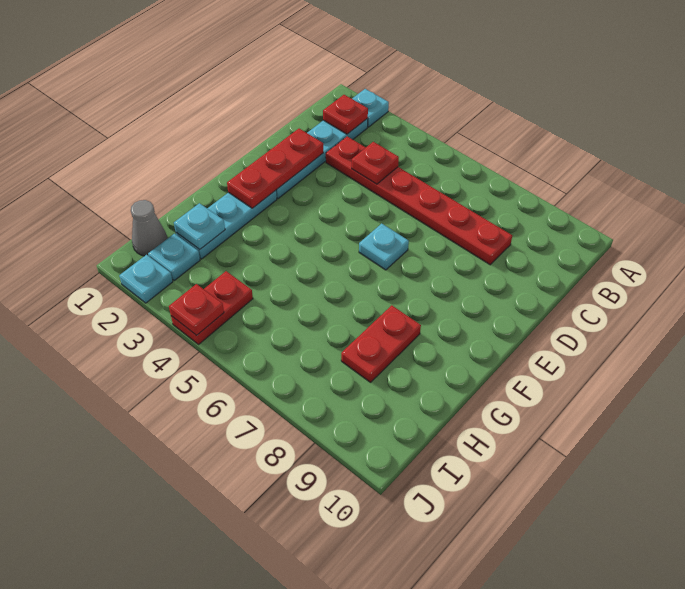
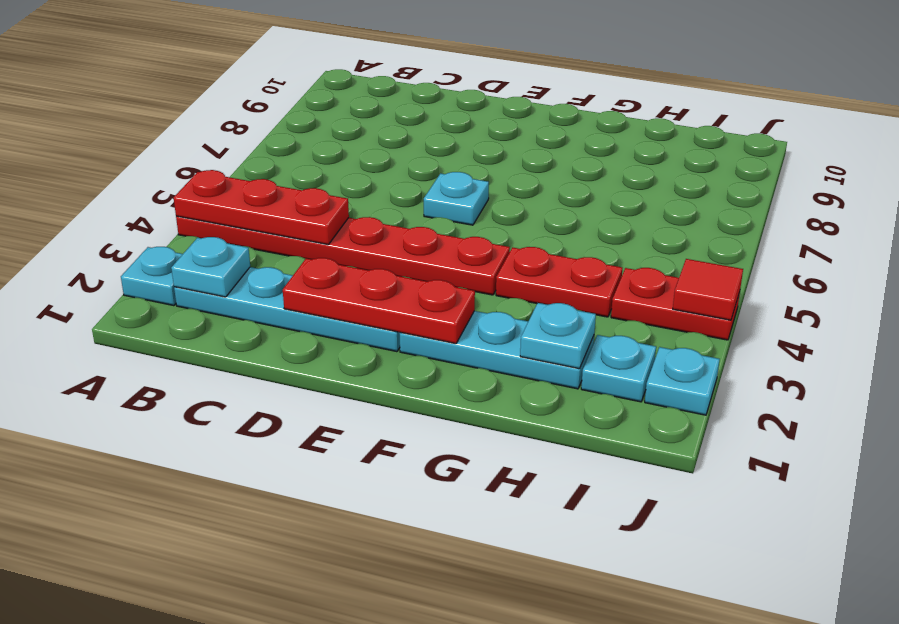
red plate B2 level 2 -> cyan plate B2 level 2
red plate C3:C8 level 1 -> red plate A4:F4 level 1
red plate C4 level 2 -> red plate A4:C4 level 2
red plate G8:H8 level 1 -> red plate G4:H4 level 1
grey cone I1 level 1 -> none
red plate J4 level 2 -> red tile J4 level 2

